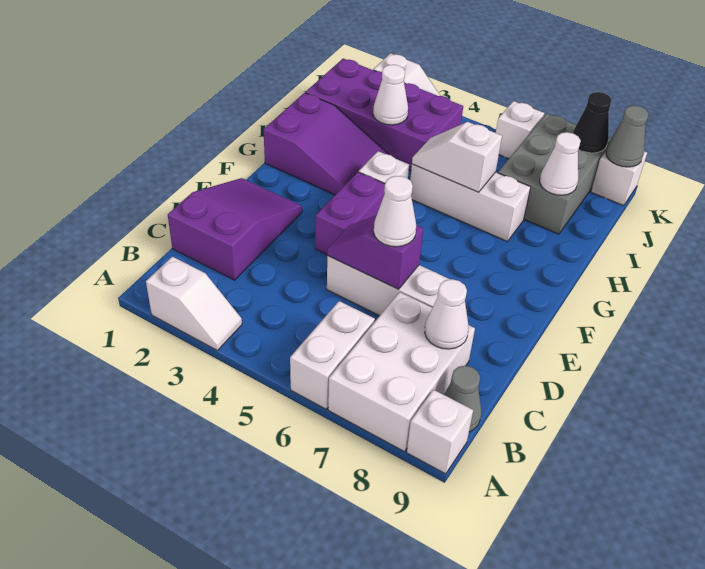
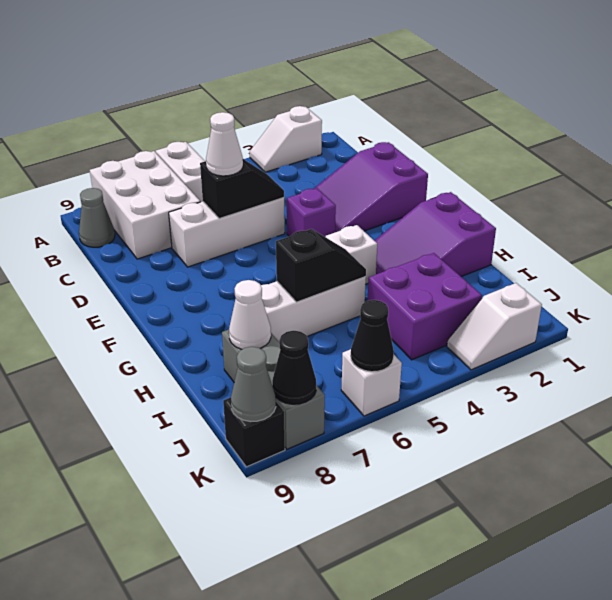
white brick A9 level 1 -> none
purple slope C1:E2 level 1 top C -> purple slope D1:E3 level 1 top 1
white cone C8 level 2 -> none
purple slope D5:D6 level 2 top 6 -> black slope D5:D6 level 2 top 6
purple brick E4:F4 level 1 -> purple brick E4 level 1
white slope H5:H6 level 2 top 6 -> black slope H5:H6 level 2 top 6
purple brick I1:J4 level 1 -> purple brick I3:J4 level 1
white cone I3 level 2 -> none
grey brick I7:K8 level 1 -> grey brick I8:K8 level 1
none -> black cone K6 level 2
white brick K9 level 1 -> black brick K9 level 1

